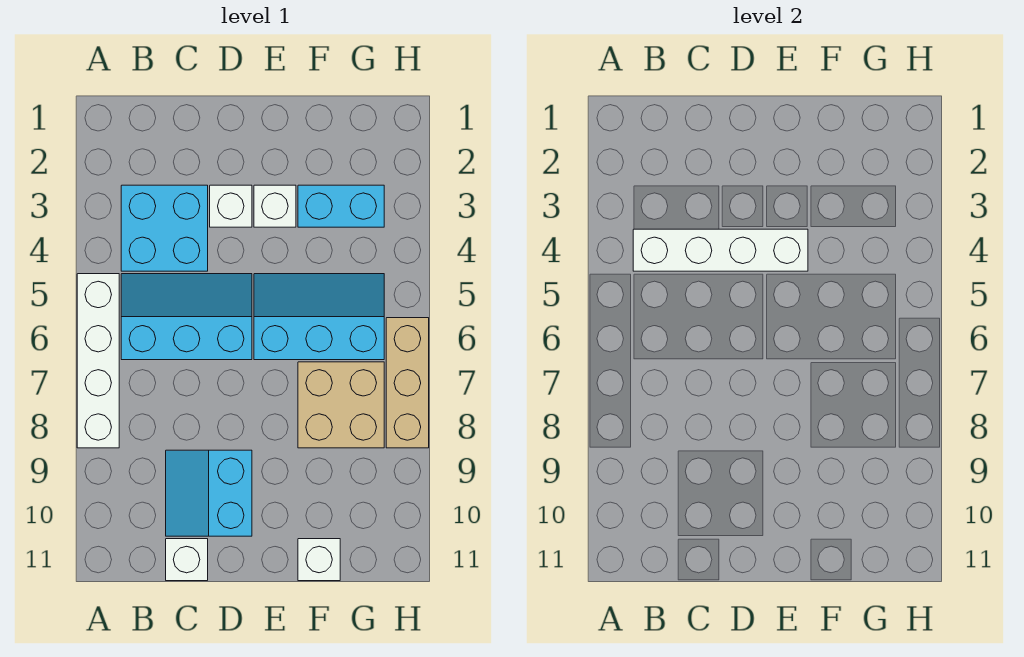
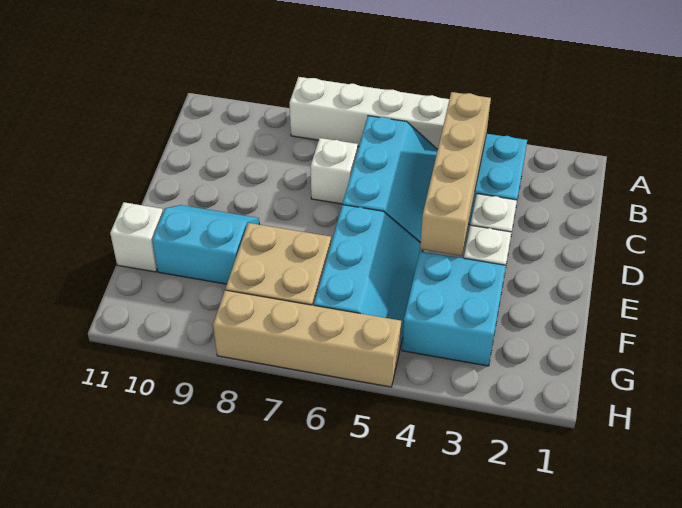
white brick B4:E4 level 2 -> tan brick B4:E4 level 2
cyan slope C9:D10 level 1 top D -> cyan slope E9:F10 level 1 top F
white brick C11 level 1 -> white brick C7 level 1
cyan brick F3:G3 level 1 -> cyan brick F3:G4 level 1
tan brick H6:H8 level 1 -> tan brick H5:H8 level 1

